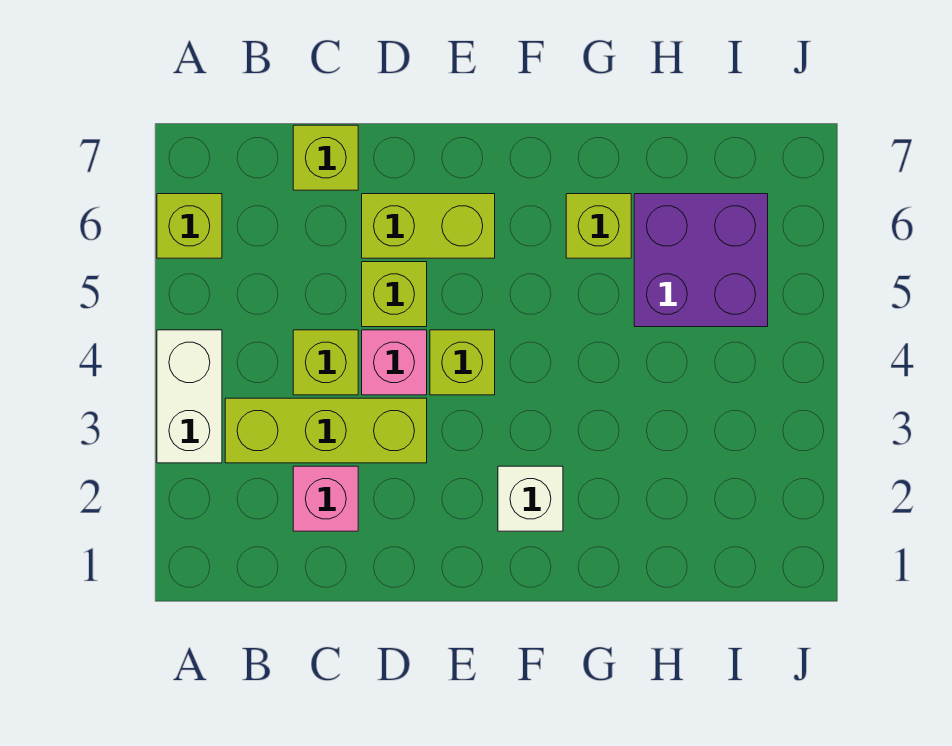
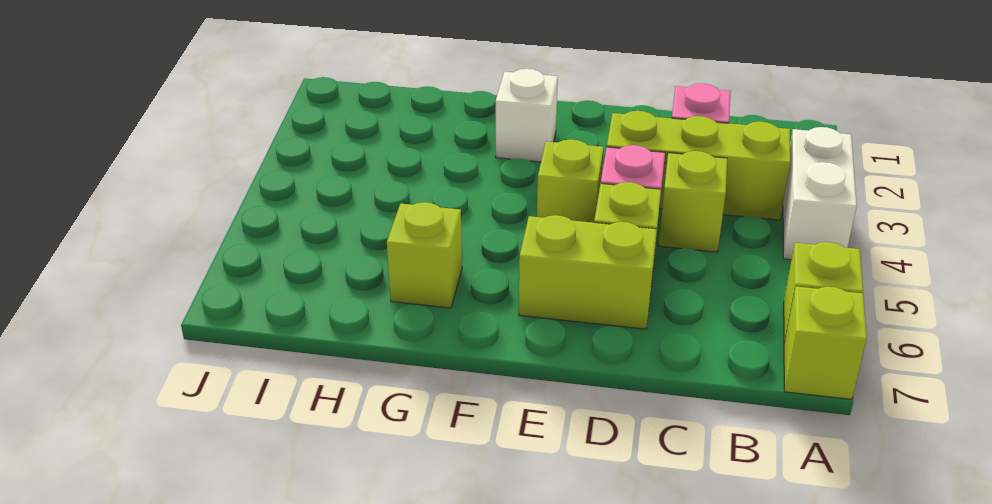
lime brick C7 level 1 -> lime brick A7 level 1
purple brick H5:I6 level 1 -> none

